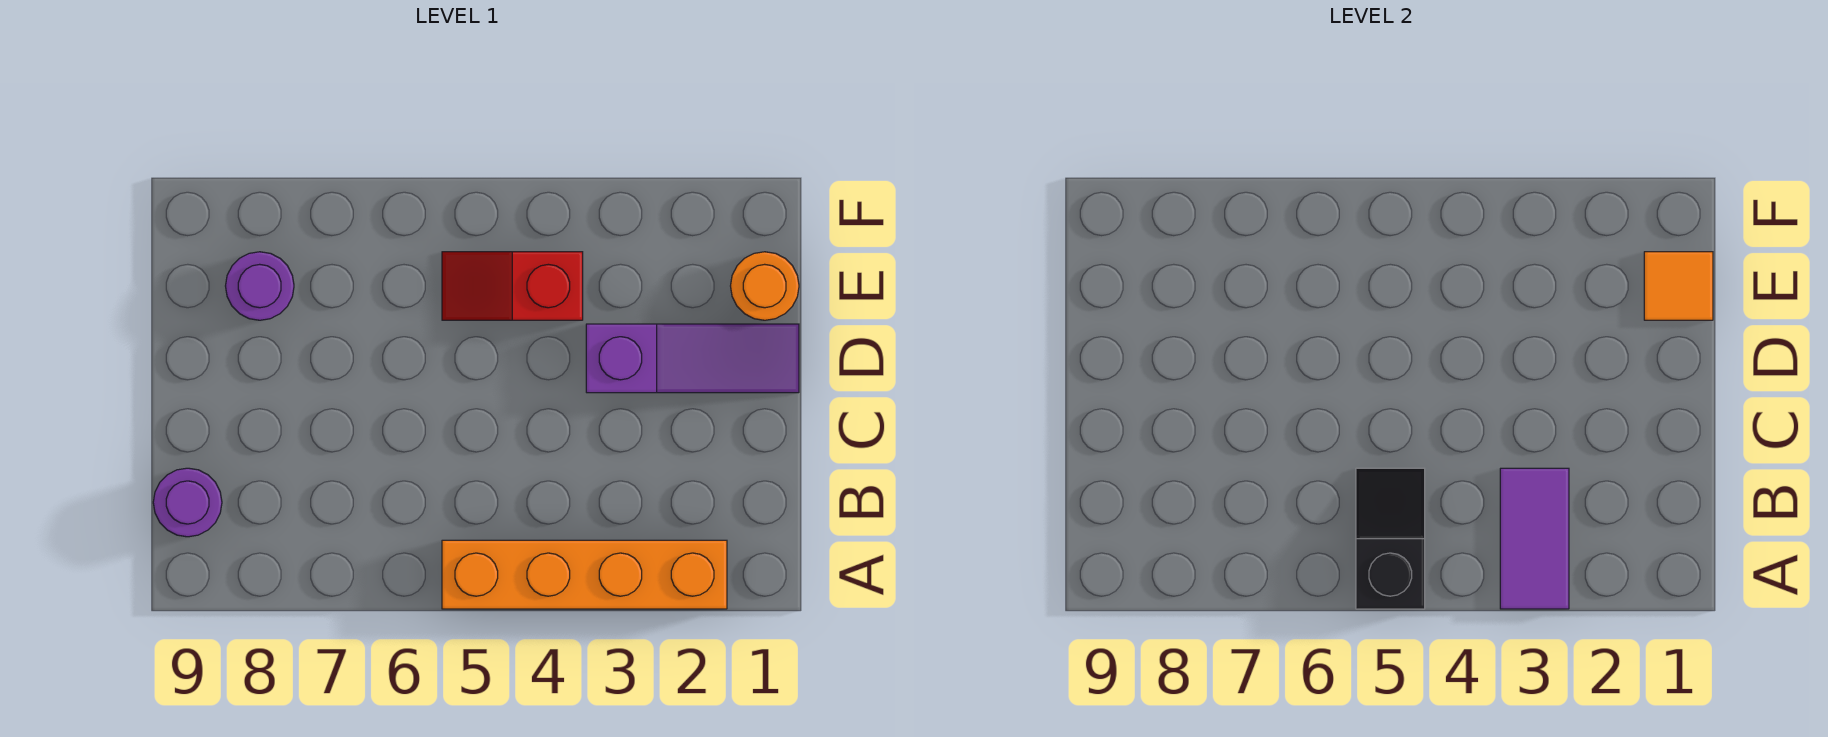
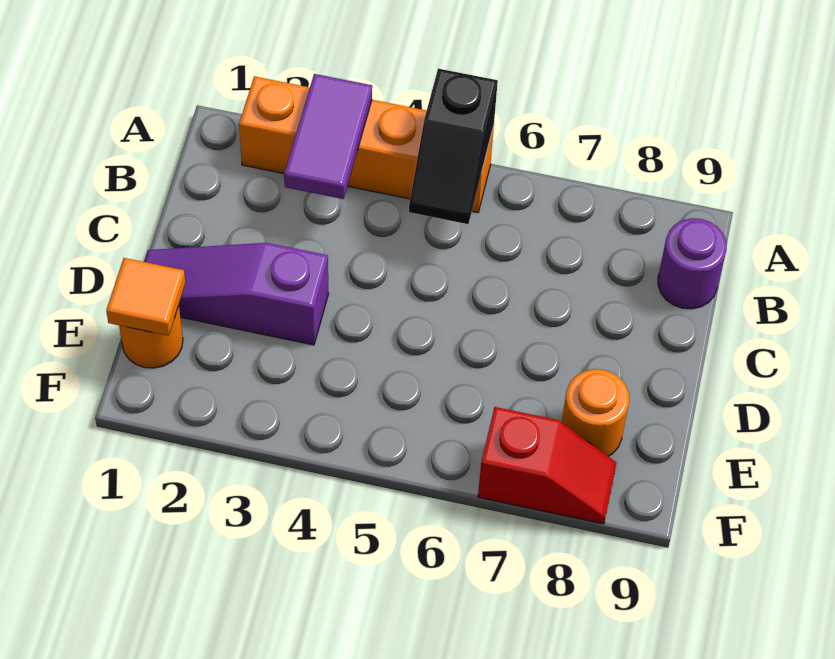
red slope E4:E5 level 1 top 4 -> red slope F7:F8 level 1 top 7
purple round brick E8 level 1 -> orange round brick E8 level 1

